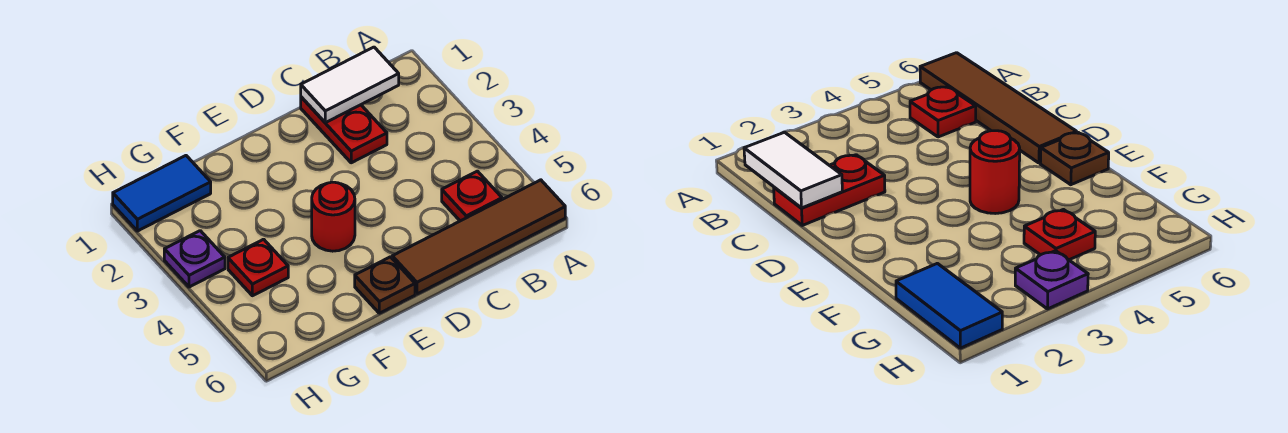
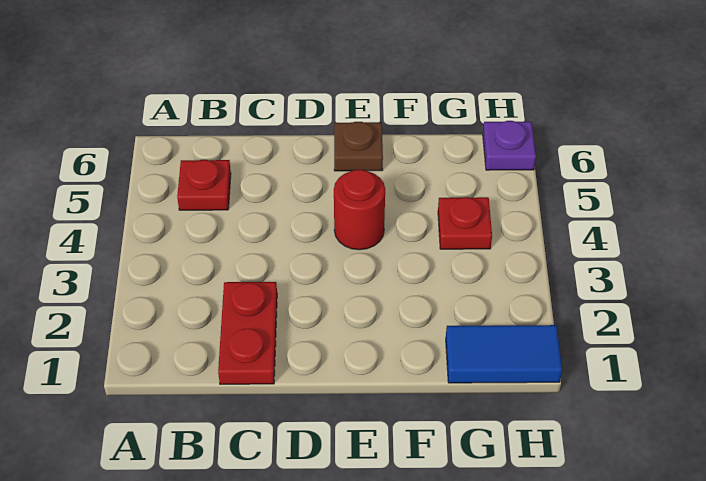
brown tile A6:D6 level 1 -> none
white tile B1:C1 level 2 -> none
purple plate H3 level 1 -> purple plate H6 level 1

